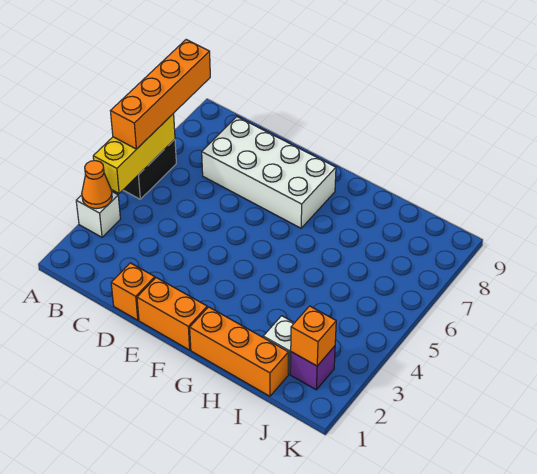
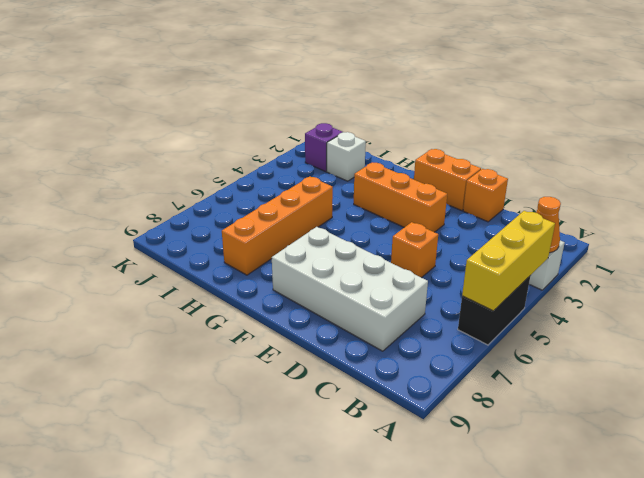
orange brick A5:A8 level 3 -> orange brick H5:H8 level 1
orange brick G1:I1 level 1 -> orange brick E3:G3 level 1
orange brick J2 level 2 -> orange brick D5 level 1

